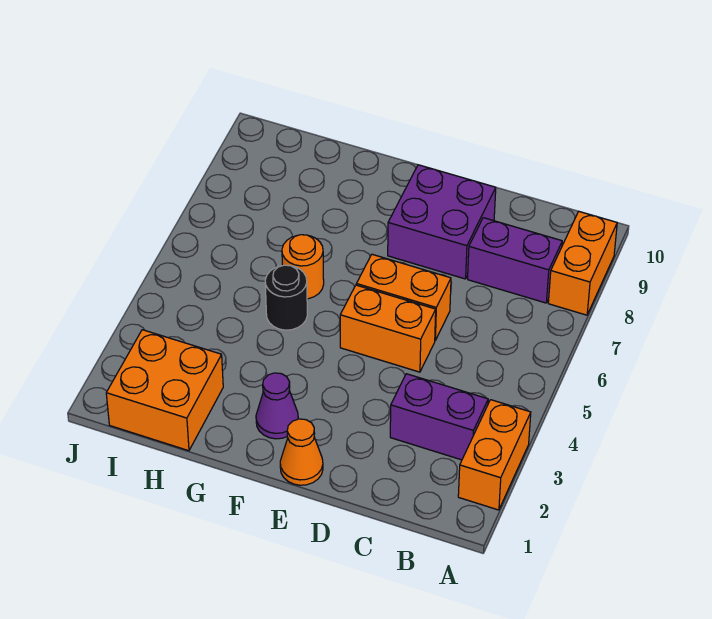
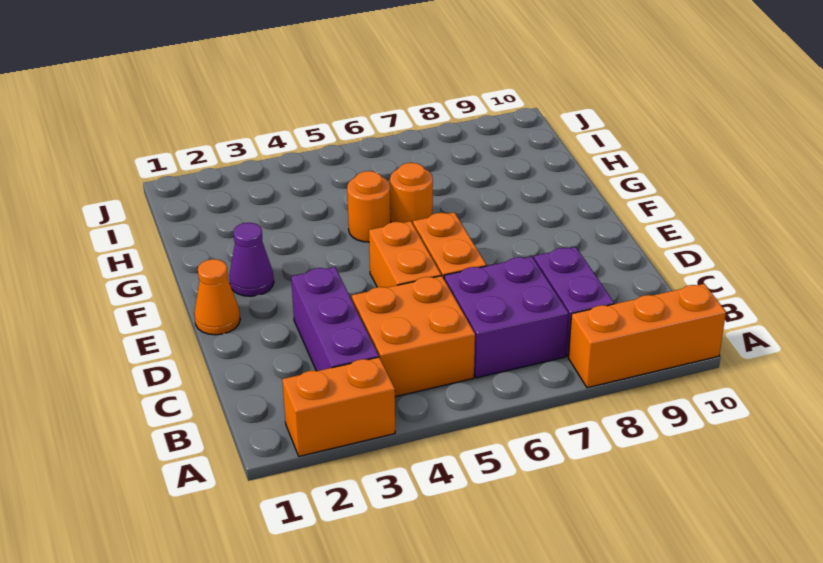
orange brick A8:A9 level 1 -> orange brick A8:A10 level 1
purple brick B3:C3 level 1 -> purple brick B3:D3 level 1
purple brick D8:E9 level 1 -> purple brick B6:C7 level 1
black round brick G5 level 1 -> orange round brick G5 level 1
orange brick H1:I2 level 1 -> orange brick B4:C5 level 1

